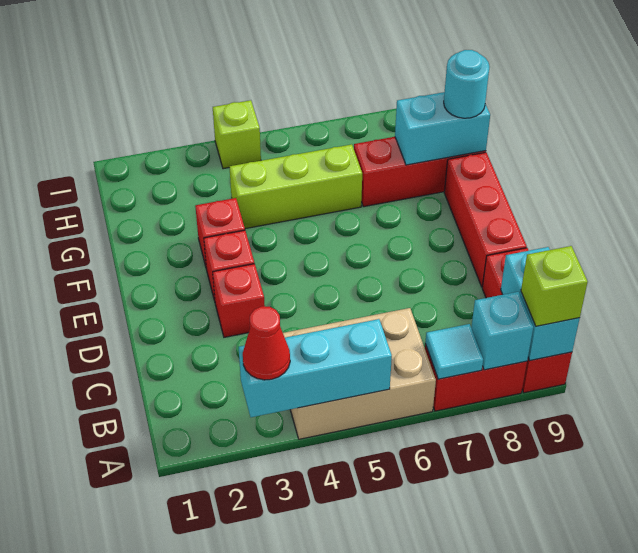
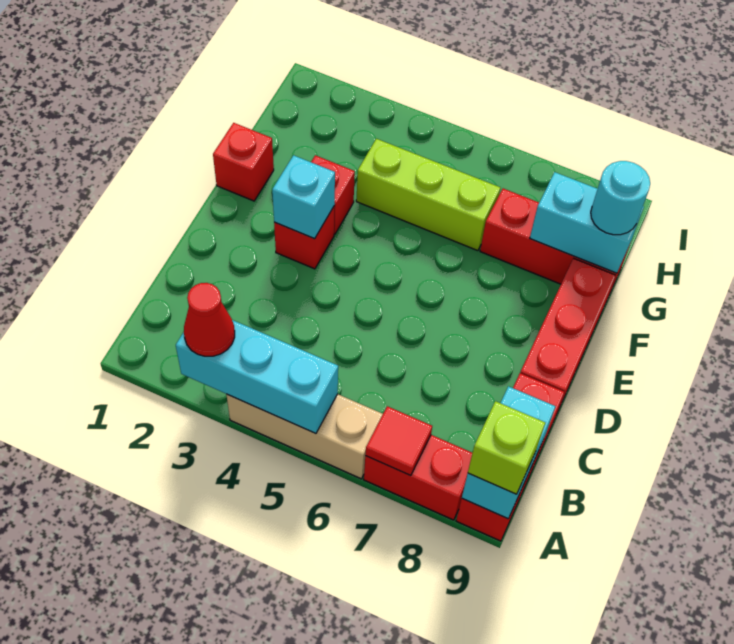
tan brick A4:B6 level 1 -> tan brick A4:A6 level 1
cyan tile A7 level 2 -> red tile A7 level 2
cyan brick A8 level 2 -> cyan brick E3 level 2
red brick D3 level 1 -> red brick F1 level 1
lime brick I4 level 1 -> none

